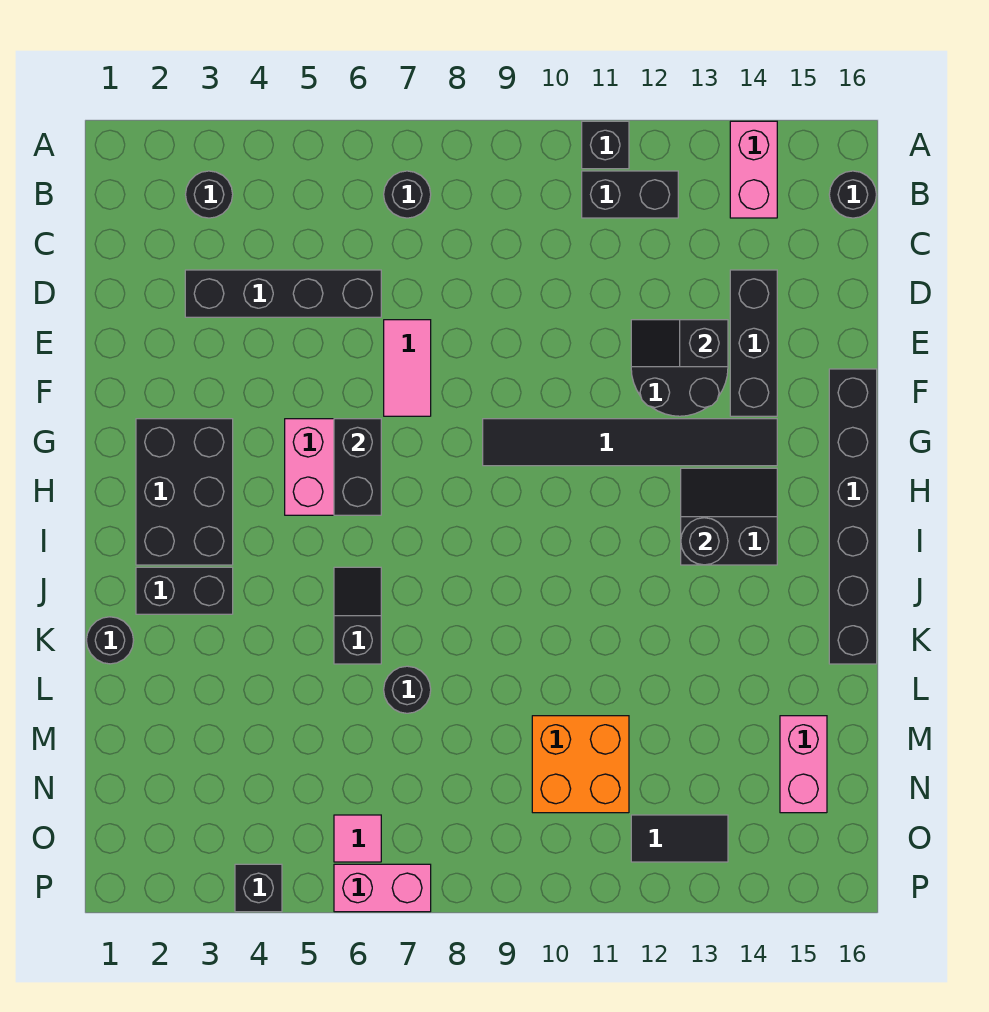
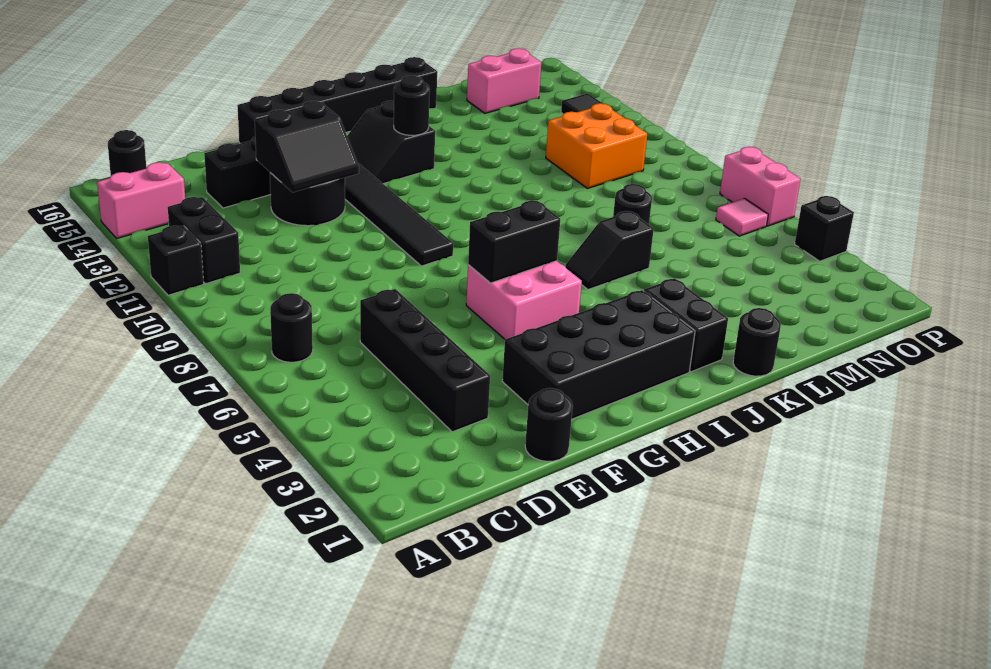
black round brick B3 level 1 -> black round brick E1 level 1
pink tile E7:F7 level 1 -> none
black slope E12:E13 level 2 top 13 -> black slope E12:F13 level 2 top 13
black brick G2:I3 level 1 -> black brick F2:I3 level 1

